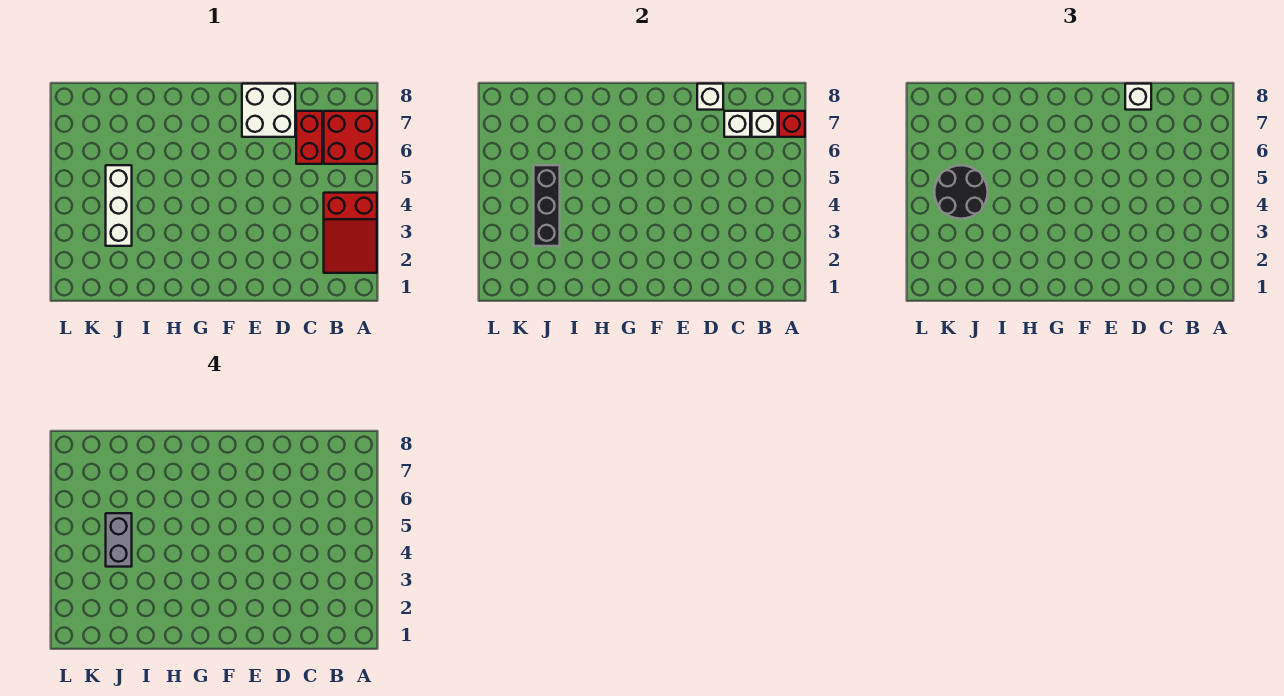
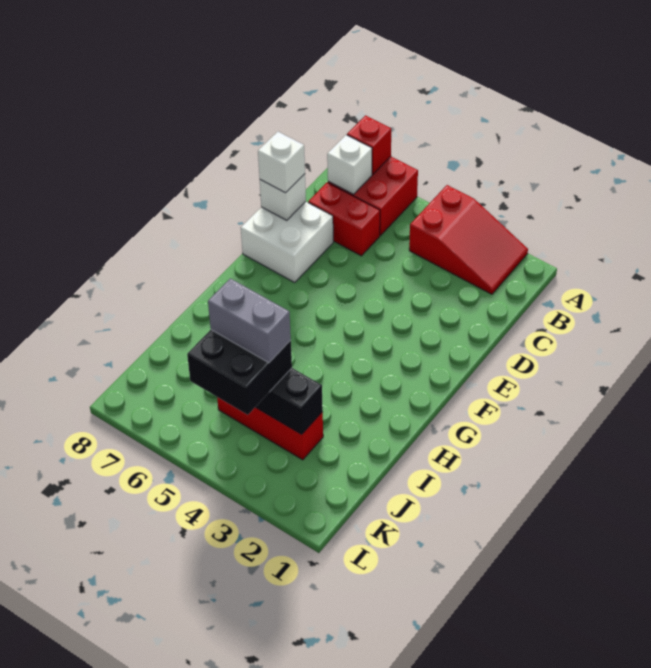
white brick C7 level 2 -> none
white brick J3:J5 level 1 -> red brick J3:J5 level 1
black round brick J4:K5 level 3 -> black brick J4:K5 level 3

